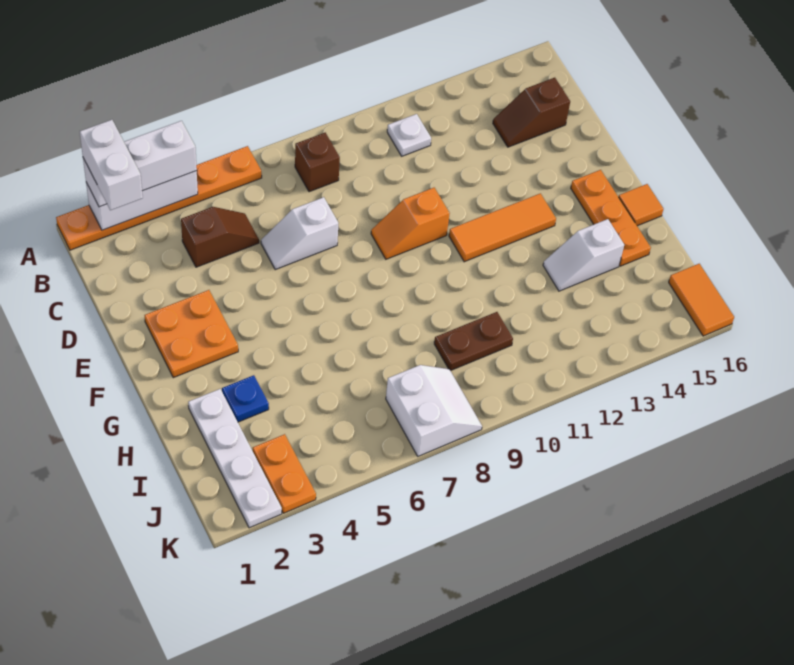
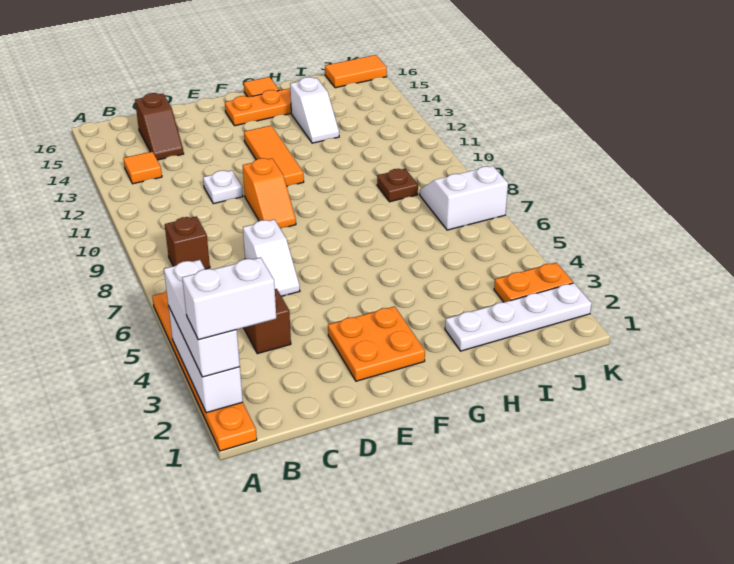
white plate B11 level 1 -> white plate D11 level 1
none -> orange tile B13 level 1
blue plate H3 level 1 -> none
brown plate I9:I10 level 1 -> brown plate I9 level 1

